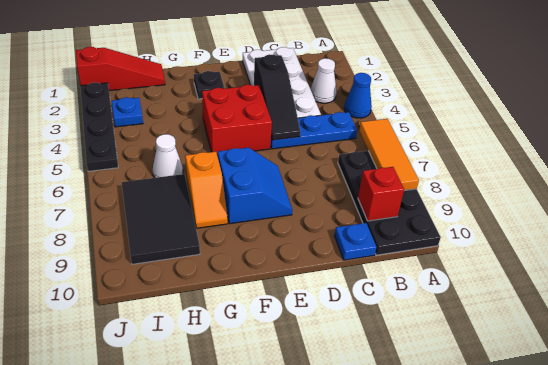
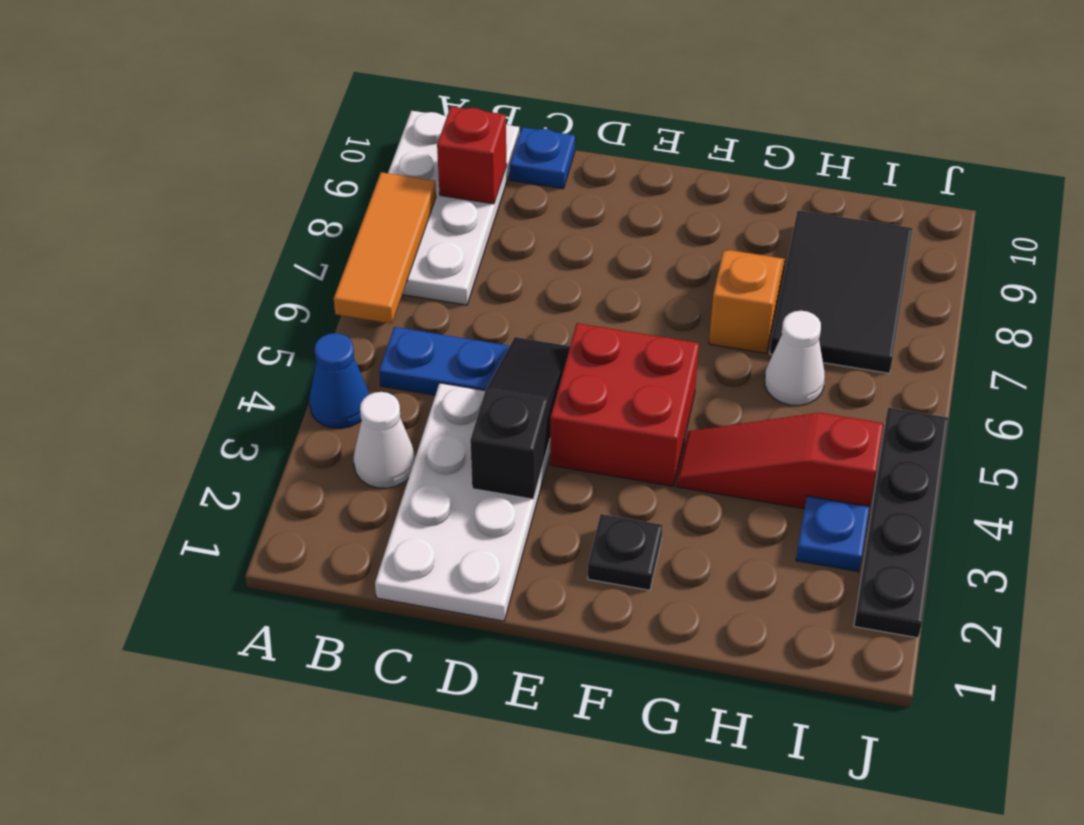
black plate A7:B10 level 1 -> white plate A7:B10 level 1
blue slope E7:F8 level 1 top F -> none
red slope H1:J1 level 1 top J -> red slope G4:I4 level 1 top I

